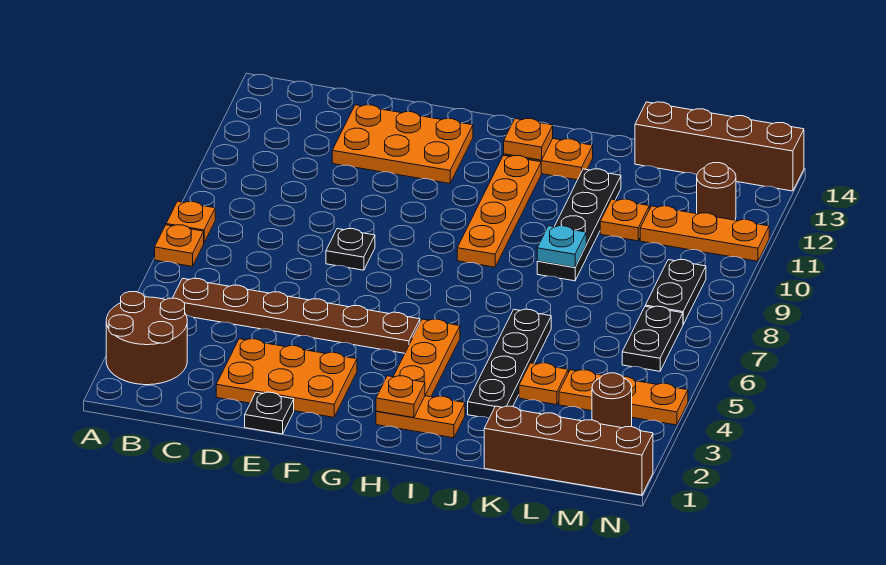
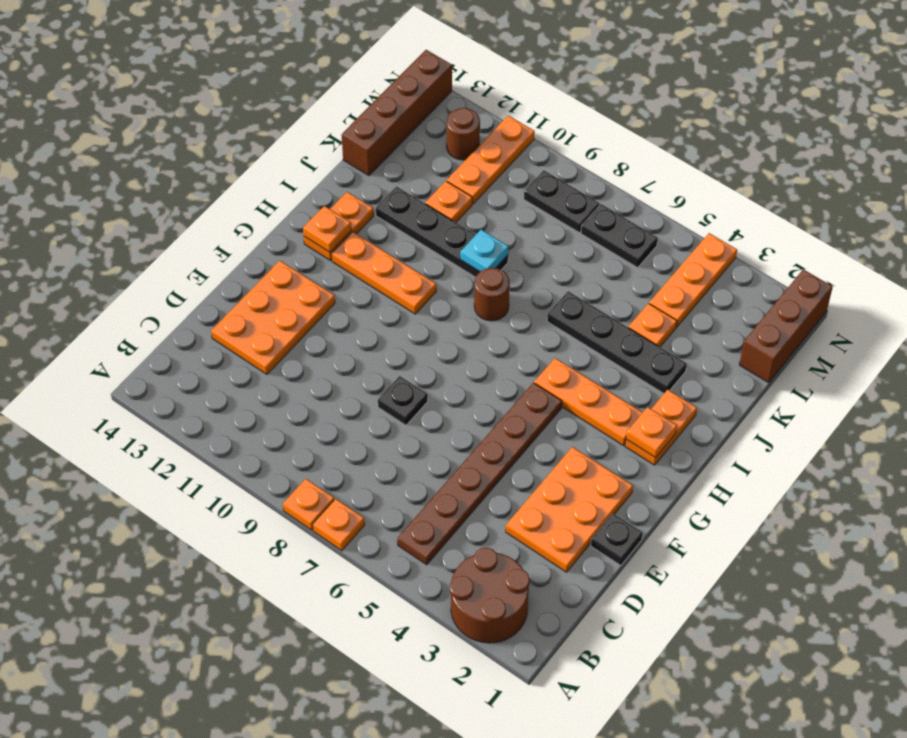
orange plate H9:H12 level 1 -> orange plate H10:H12 level 1
brown brick K1:N1 level 1 -> brown brick L1:N1 level 1
brown round brick M3 level 1 -> brown round brick I8 level 1

